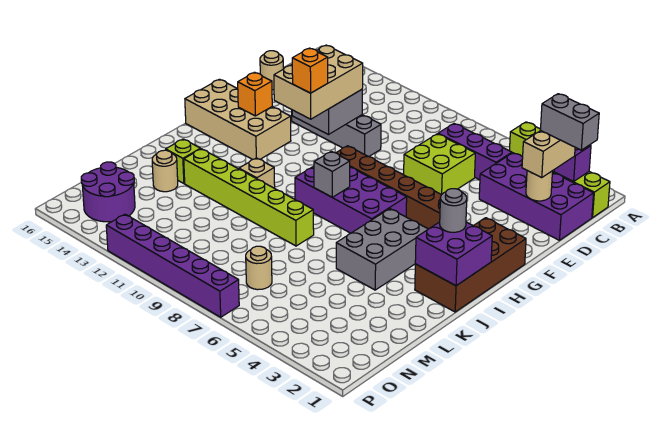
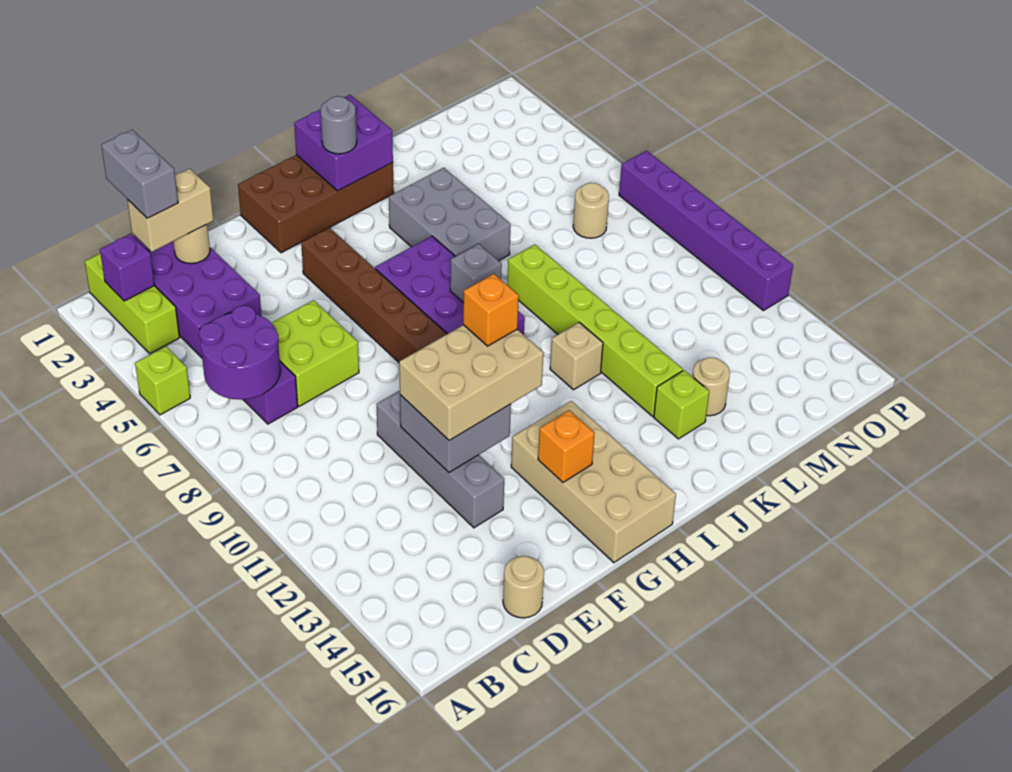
grey brick I4:K5 level 1 -> grey brick J4:K6 level 1
purple round brick N14:O15 level 1 -> purple round brick B6:C7 level 2

